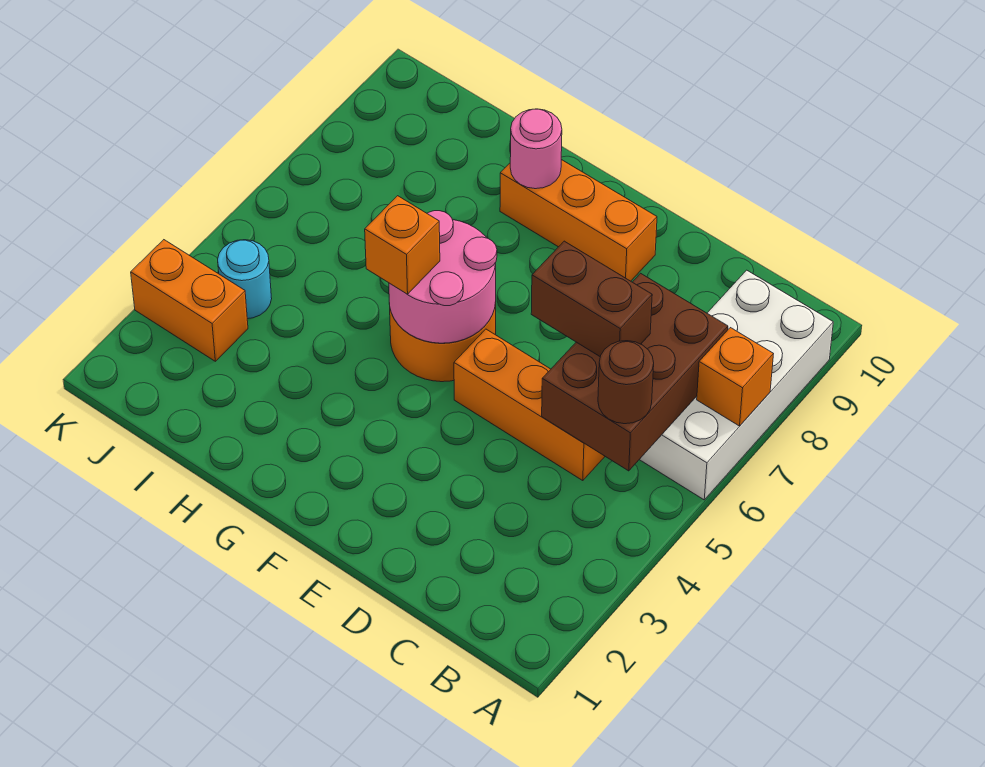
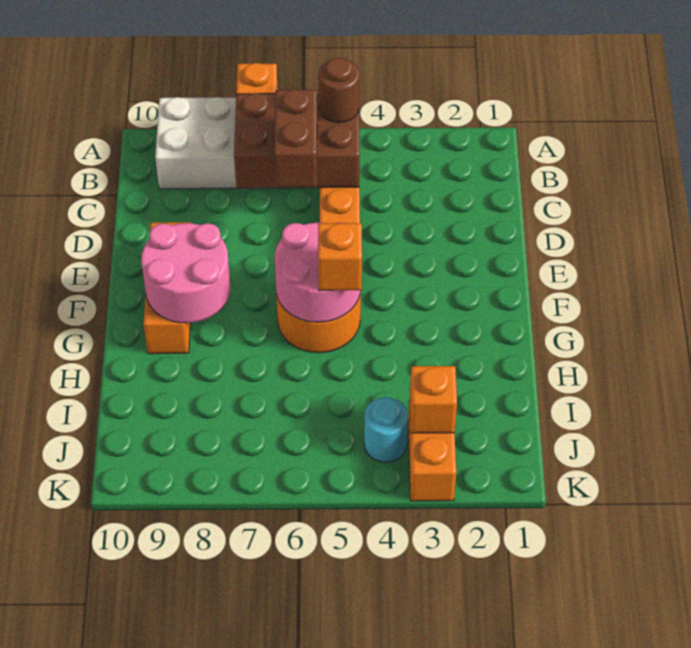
pink round brick G9 level 2 -> pink round brick F8:G9 level 2
none -> orange brick J3 level 2

